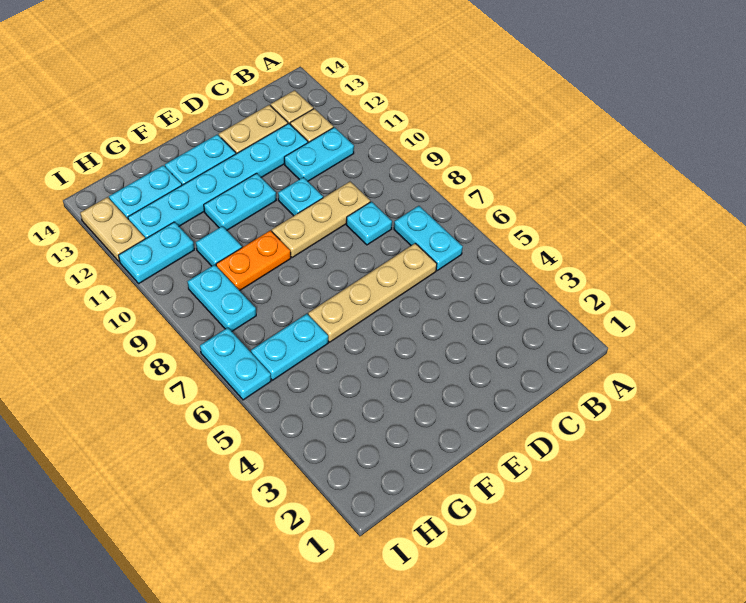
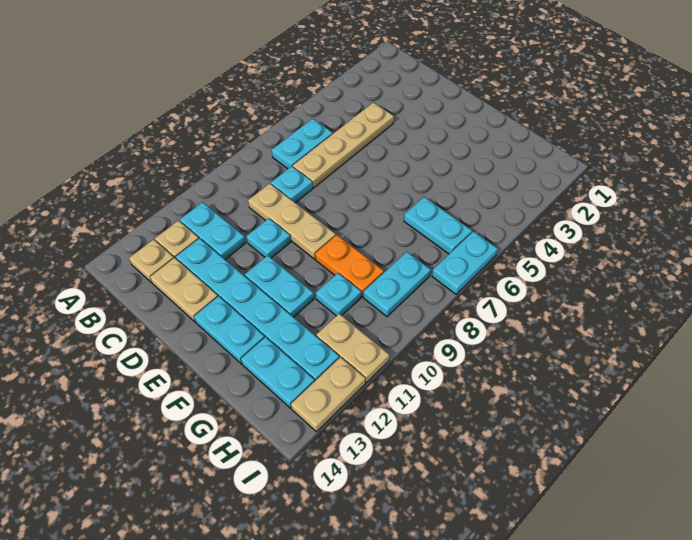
tan plate C6:F6 level 1 -> tan plate C4:C7 level 1
cyan tile G10 level 1 -> cyan plate G10 level 1
cyan plate H11:I11 level 1 -> tan plate H11:I11 level 1

